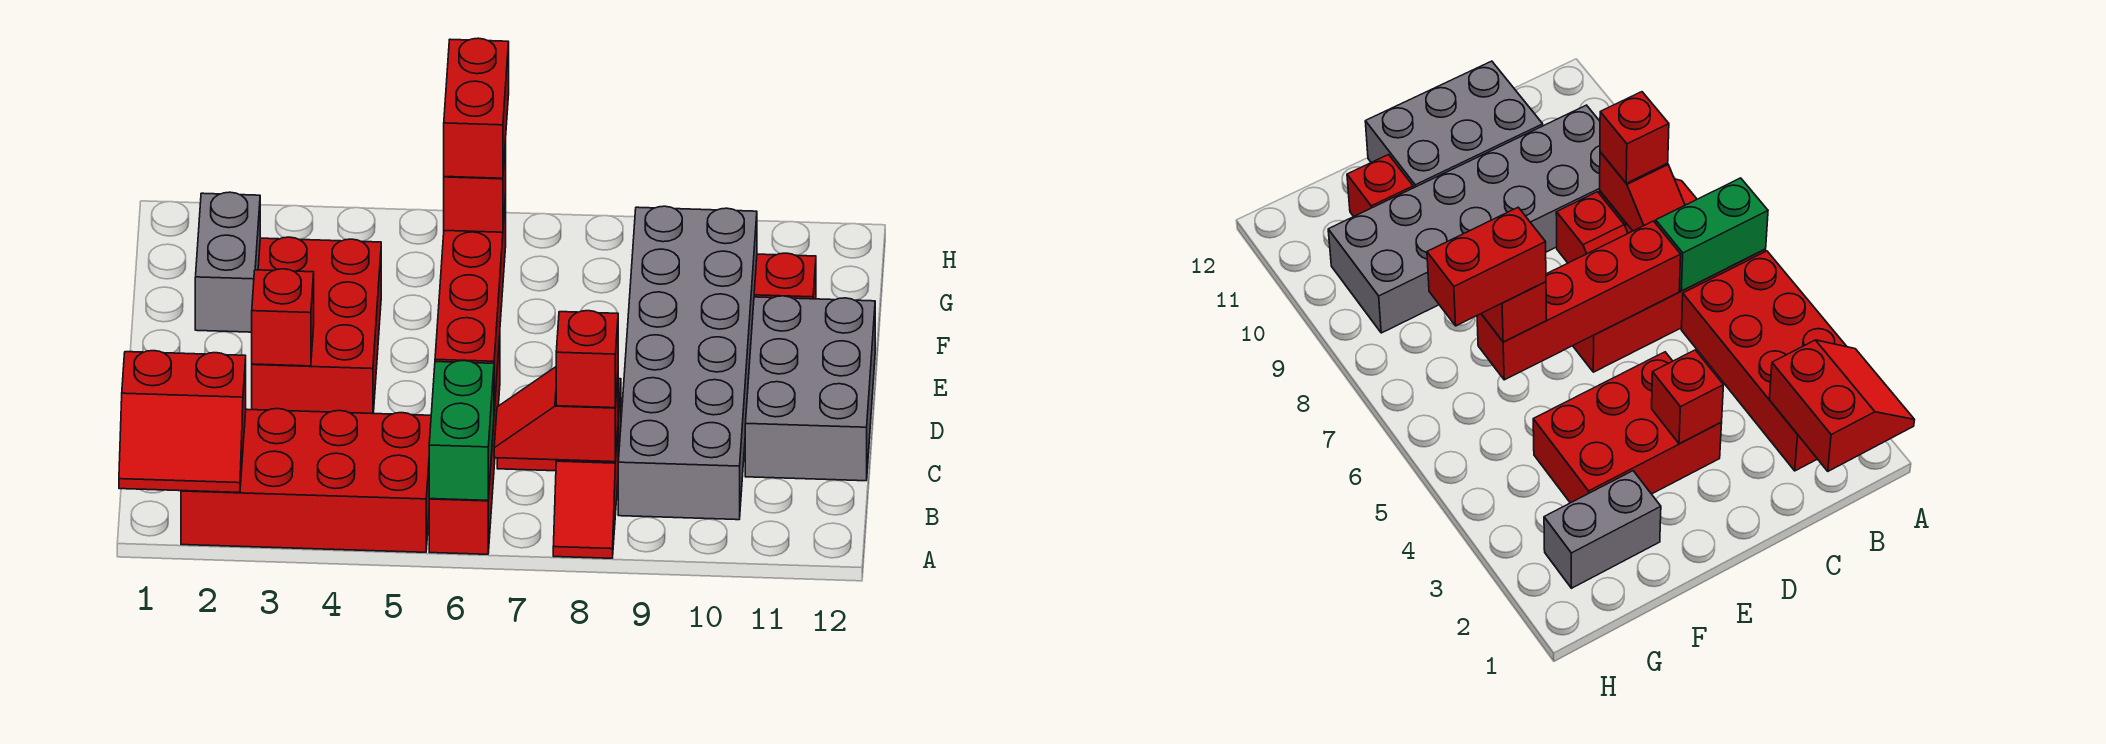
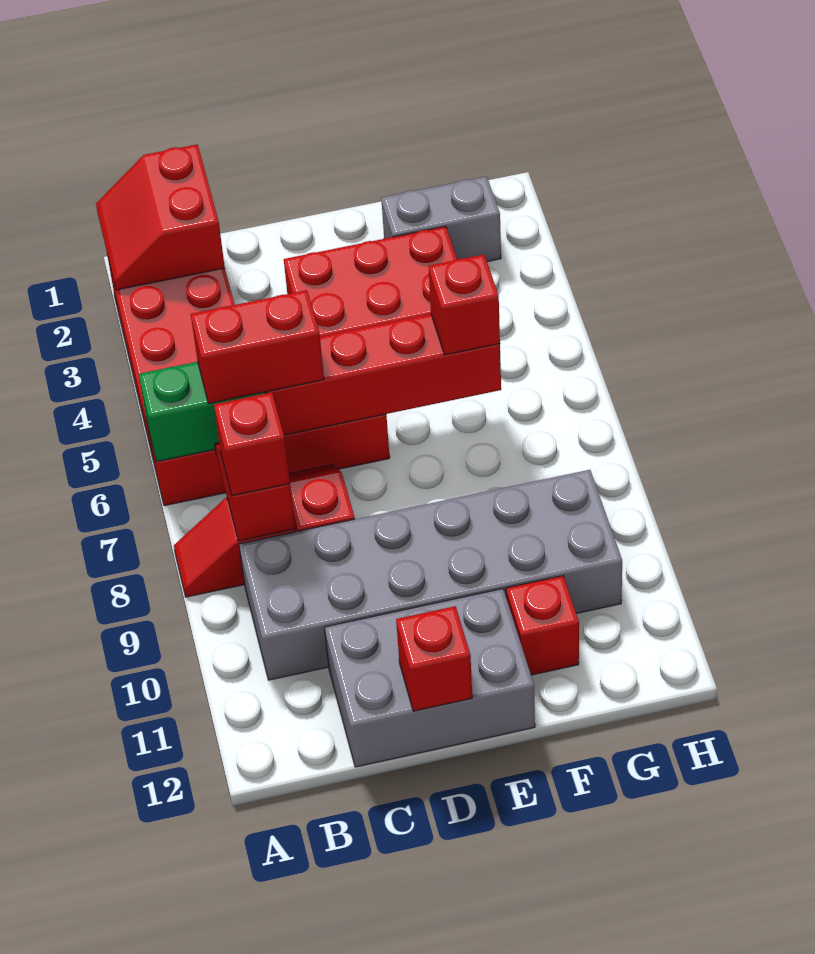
red brick D3 level 2 -> red brick D12 level 2
red brick F6:G6 level 4 -> red brick B6:C6 level 3

